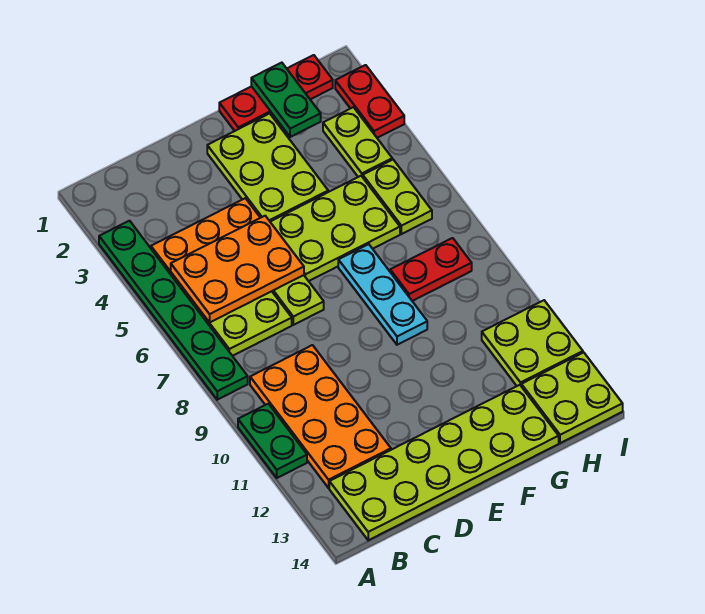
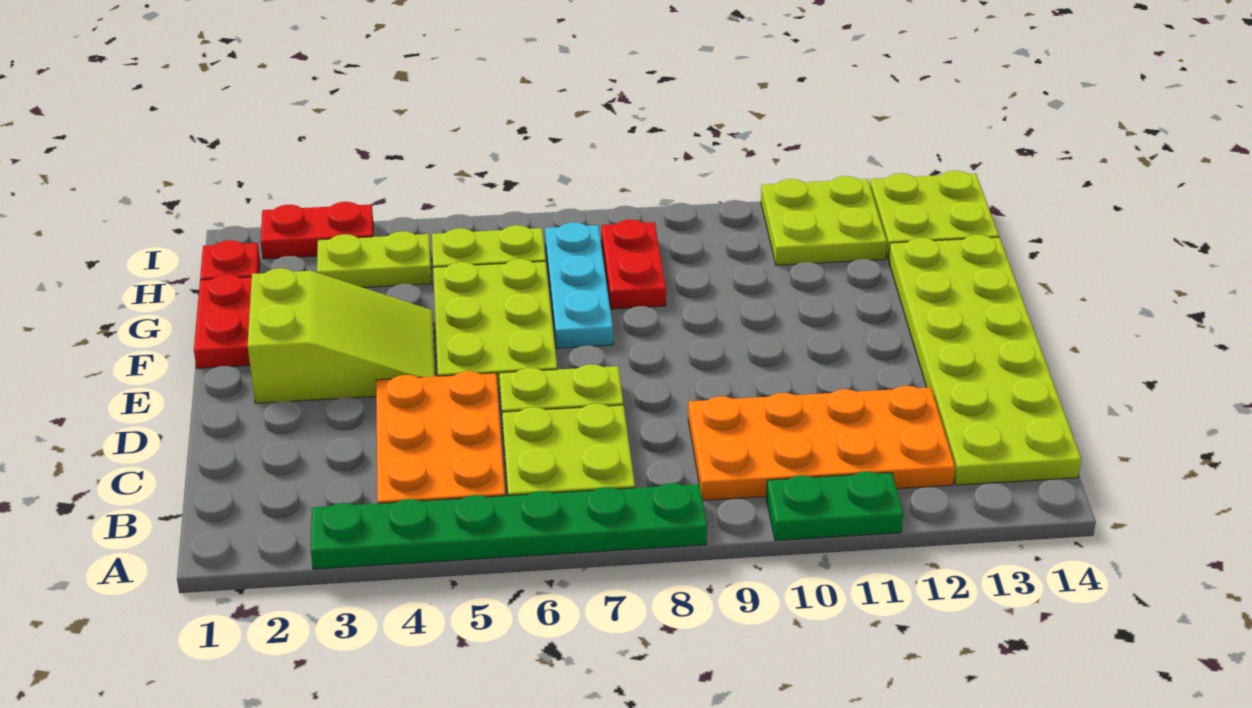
orange plate B5:D6 level 2 -> none
lime plate E2:F4 level 1 -> lime slope E2:F4 level 1 top 2
cyan plate F7:F9 level 1 -> cyan plate F7:H7 level 1
green plate G1:G2 level 2 -> none

